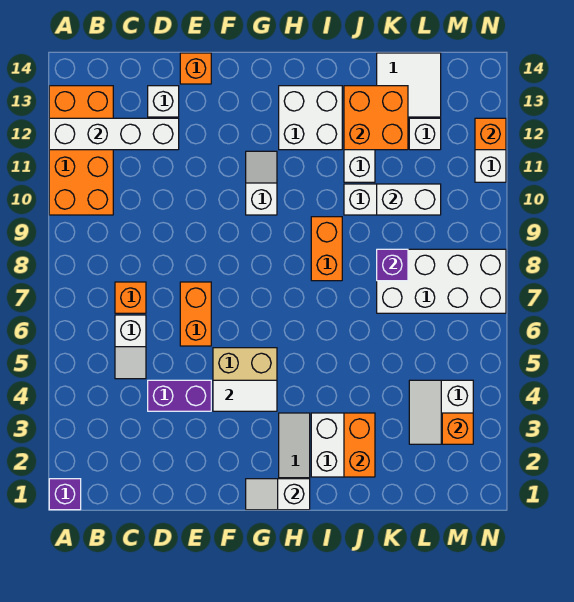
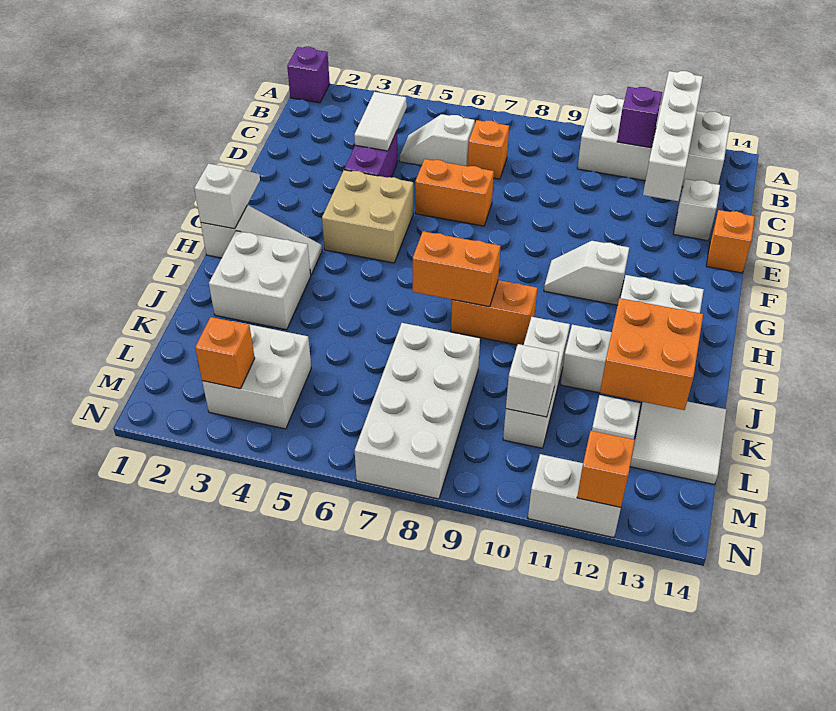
orange brick A10:B13 level 1 -> white brick A10:B13 level 1
white tile F4:G4 level 2 -> white tile C4:D4 level 2
white slope G10:G11 level 1 top 10 -> white slope G10:G11 level 1 top 11
orange brick J2:J3 level 2 -> orange brick I7:I8 level 2
purple brick K8 level 2 -> purple brick B11 level 2
white brick K10:L10 level 2 -> white brick L10 level 2
white slope L3:M4 level 1 top M -> white brick L3:M4 level 1

